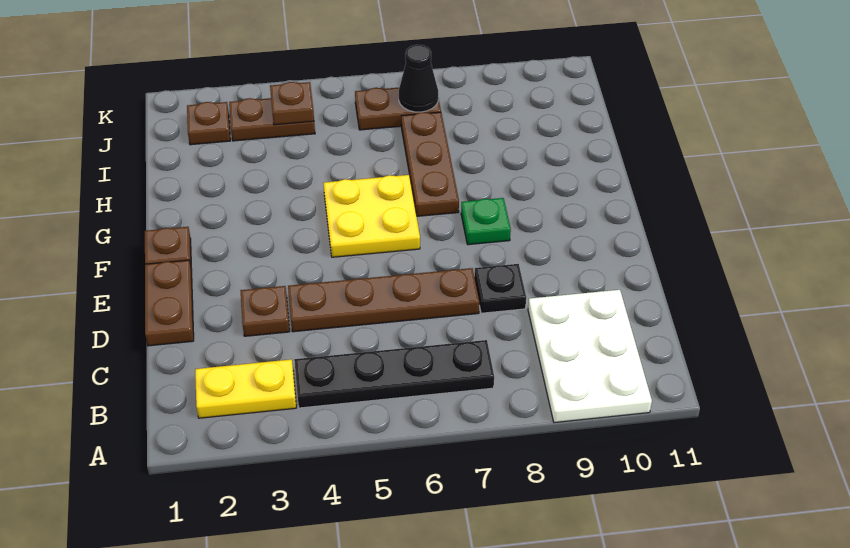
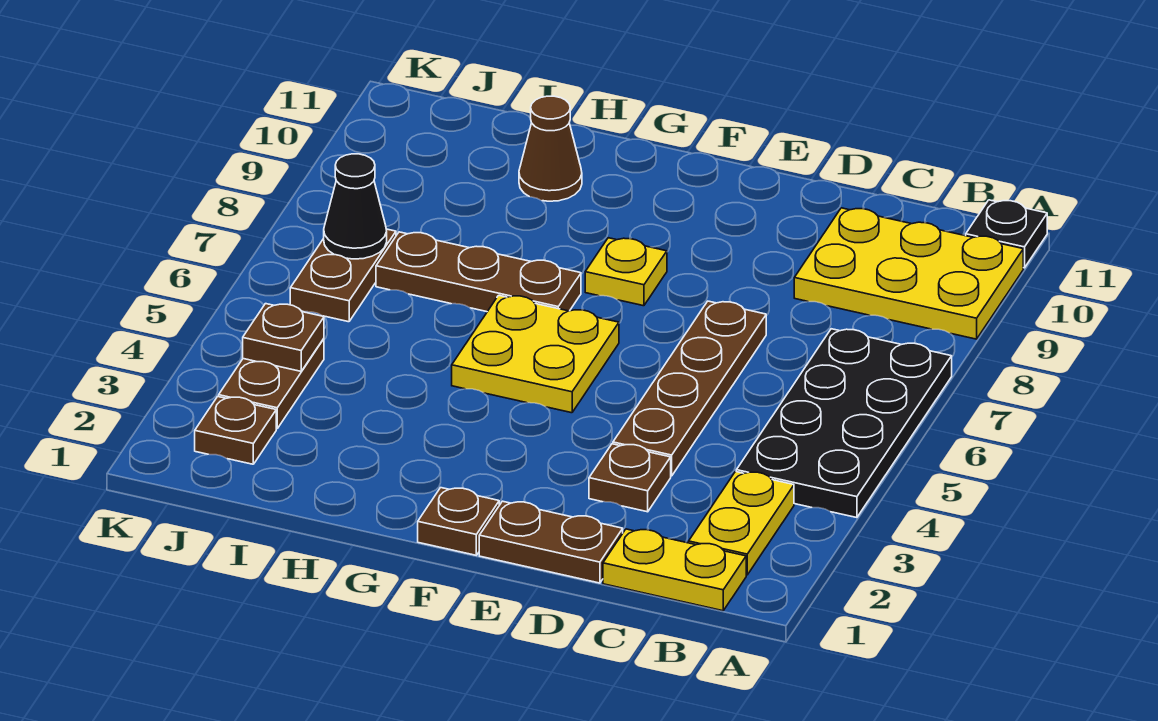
white plate A9:C10 level 1 -> yellow plate A9:C10 level 1
none -> yellow plate B1:C1 level 1
black plate B4:B7 level 1 -> black plate A4:B7 level 1
black plate D8 level 1 -> black plate A11 level 1
green plate F8 level 1 -> yellow plate F8 level 1
none -> brown cone H10 level 1

